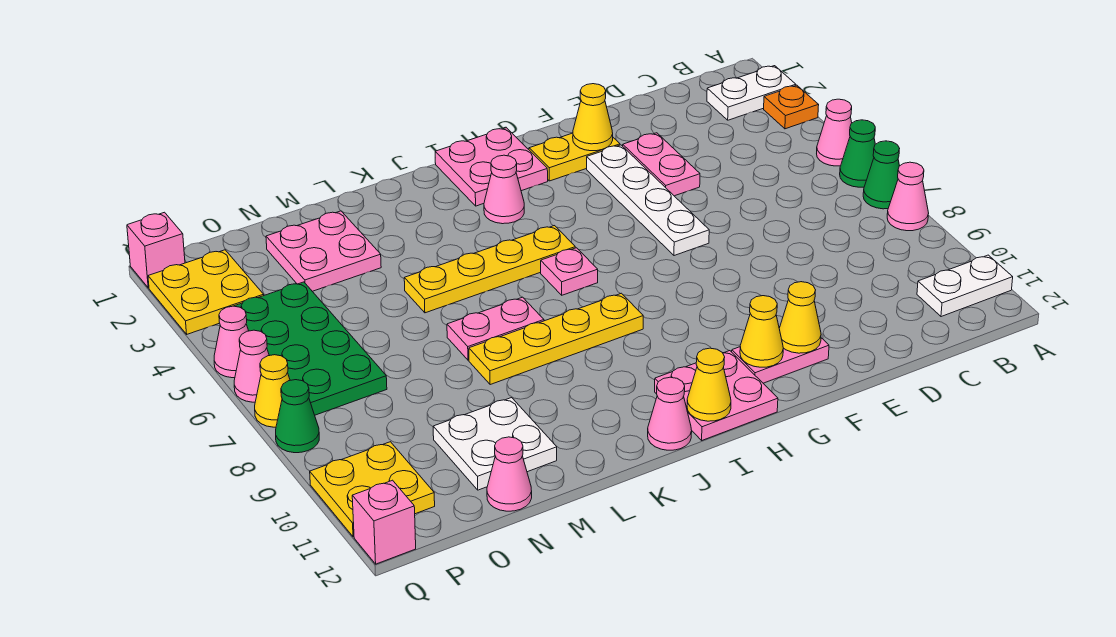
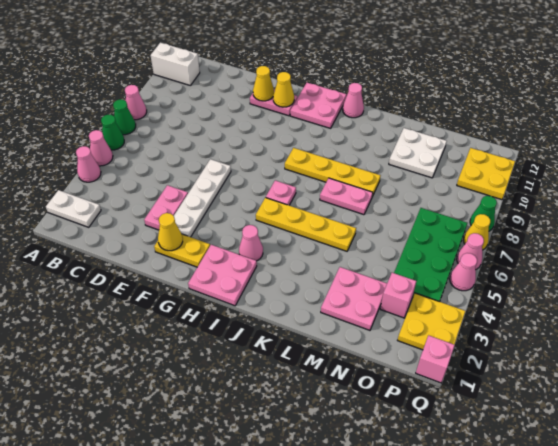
orange plate A3 level 1 -> none
white plate A11:B11 level 1 -> white brick A11:B11 level 1
yellow cone I12 level 2 -> none
pink cone N12 level 1 -> pink cone A4 level 1
pink brick Q12 level 1 -> pink brick O3 level 1

